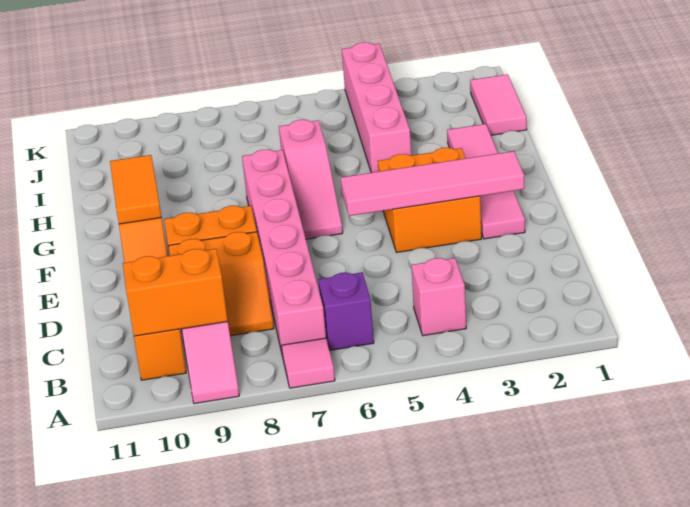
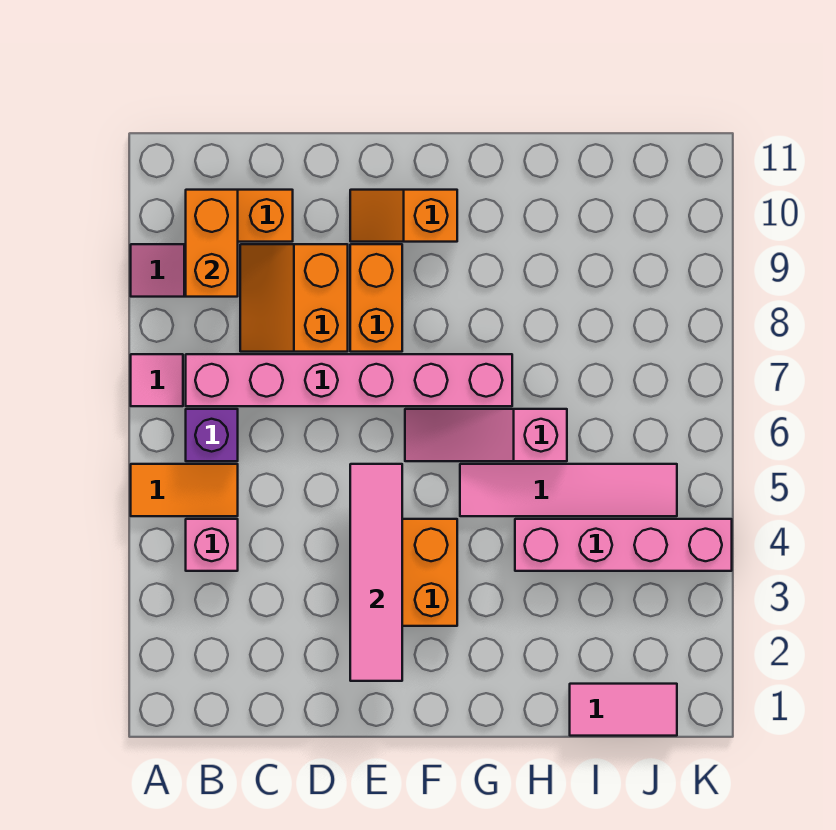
pink tile E2:H2 level 1 -> pink tile G5:J5 level 1
orange tile F10:G10 level 2 -> orange tile A5:B5 level 1

